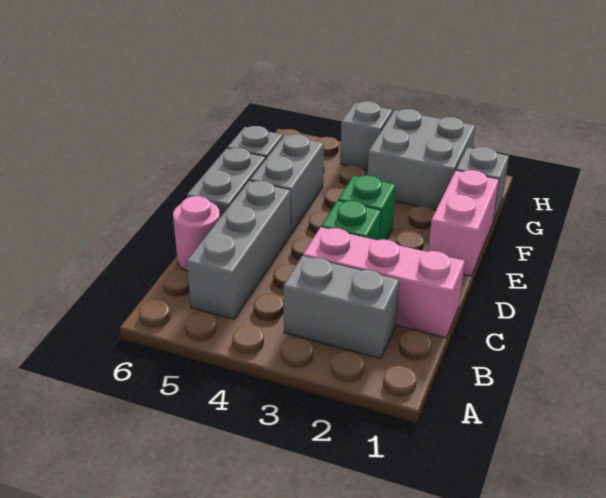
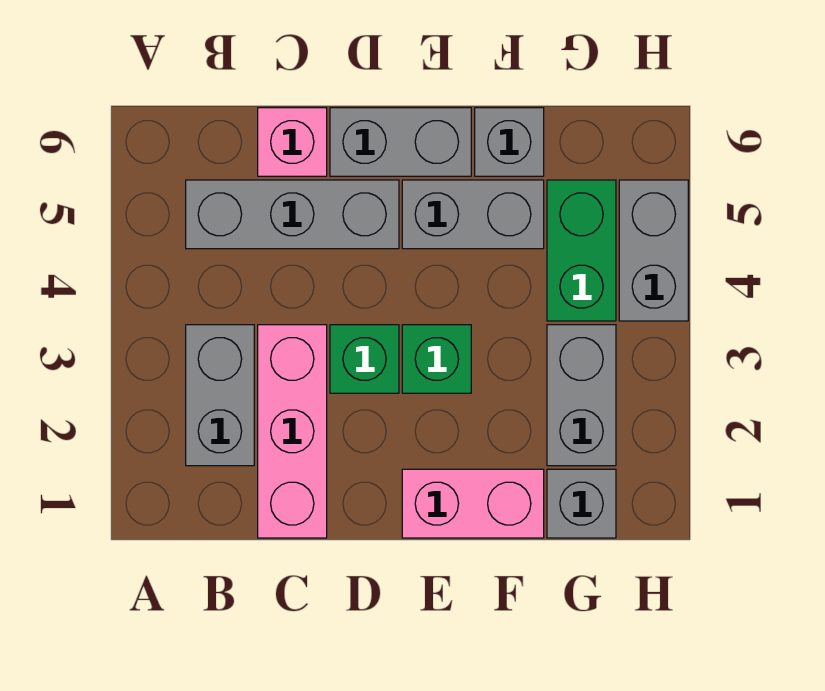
pink round brick C6 level 1 -> pink brick C6 level 1
grey brick G2:H3 level 1 -> grey brick G2:G3 level 1
none -> green brick G4:G5 level 1
grey brick H4 level 1 -> grey brick H4:H5 level 1

